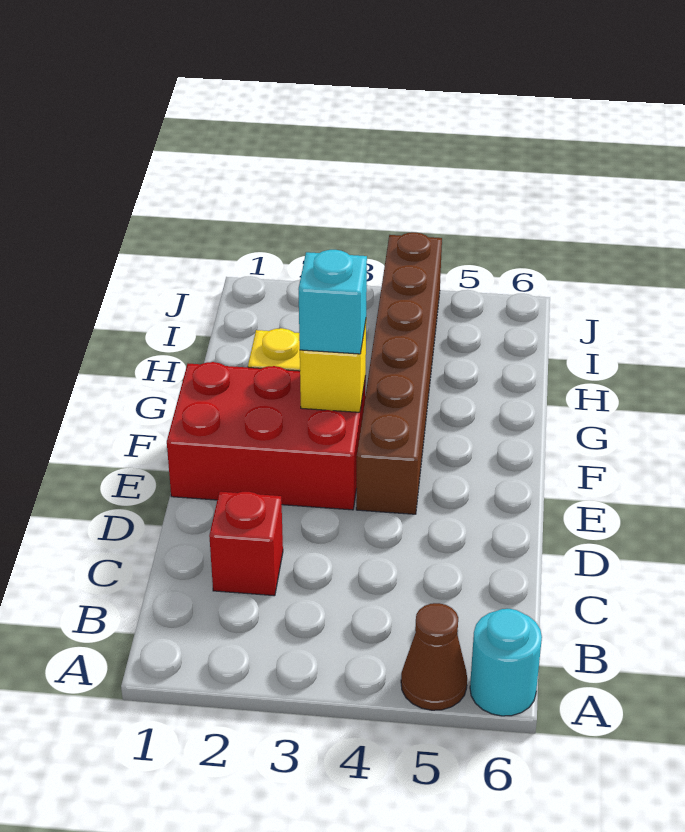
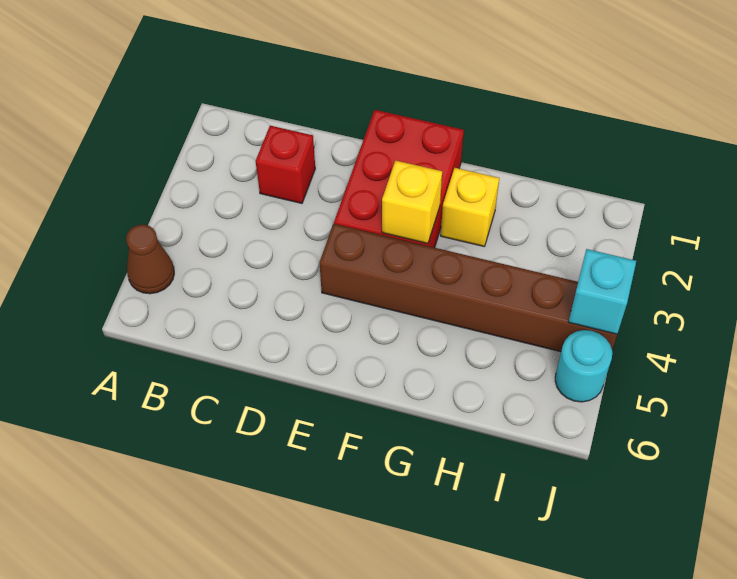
cyan round brick A6 level 1 -> cyan round brick J5 level 1
cyan brick F3 level 3 -> cyan brick J4 level 2

